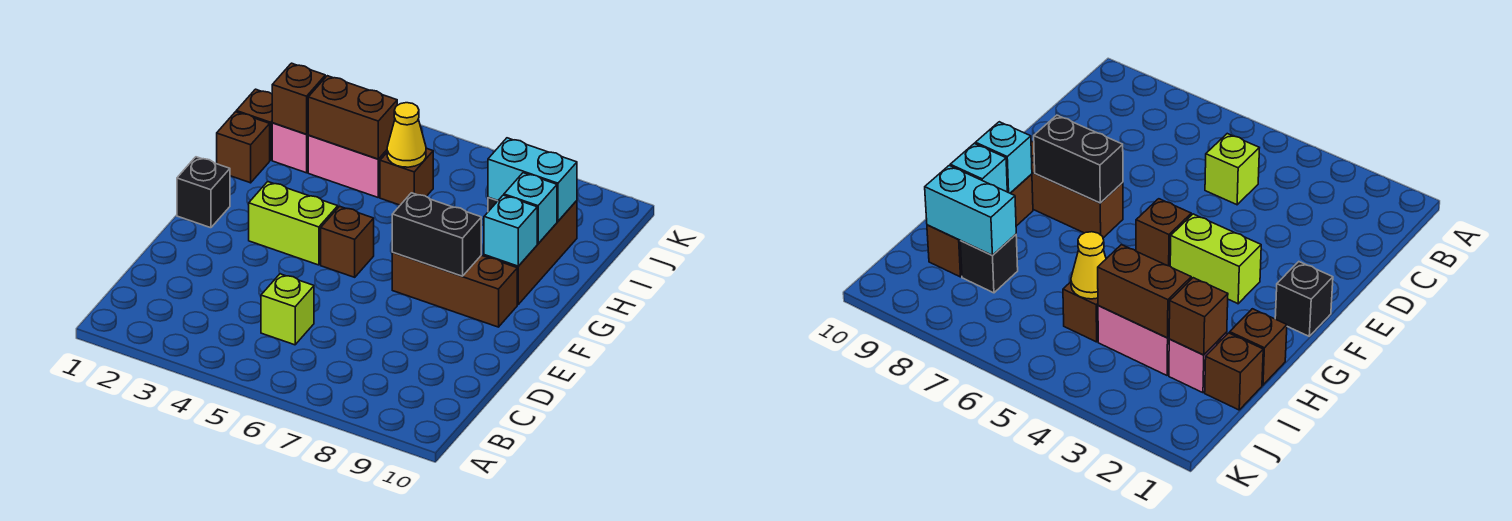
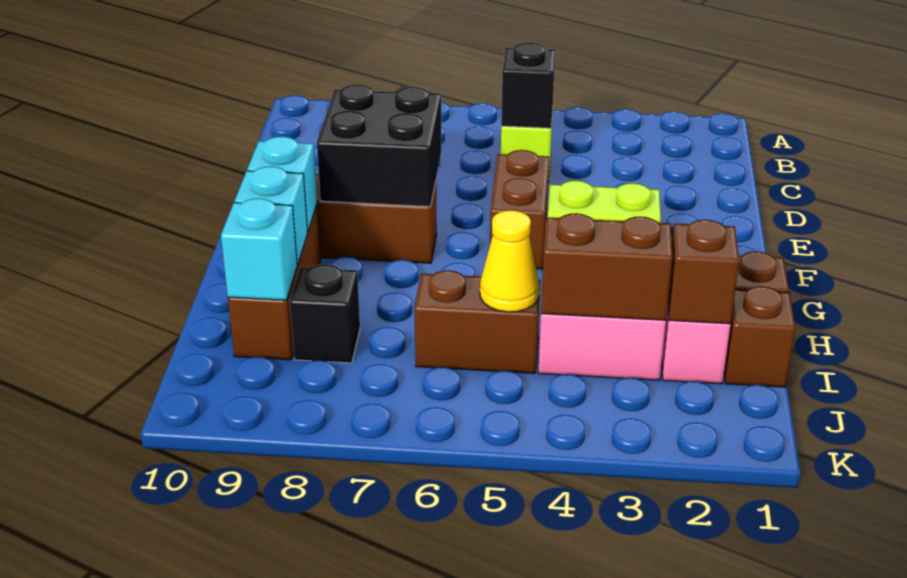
black brick F1 level 1 -> black brick C5 level 2
brown brick F5 level 1 -> brown brick E5:F5 level 1
black brick F7:F8 level 2 -> black brick E7:F8 level 2
brown brick I5 level 1 -> brown brick I5:I6 level 1
cyan brick I8:I9 level 2 -> cyan brick I9 level 2

